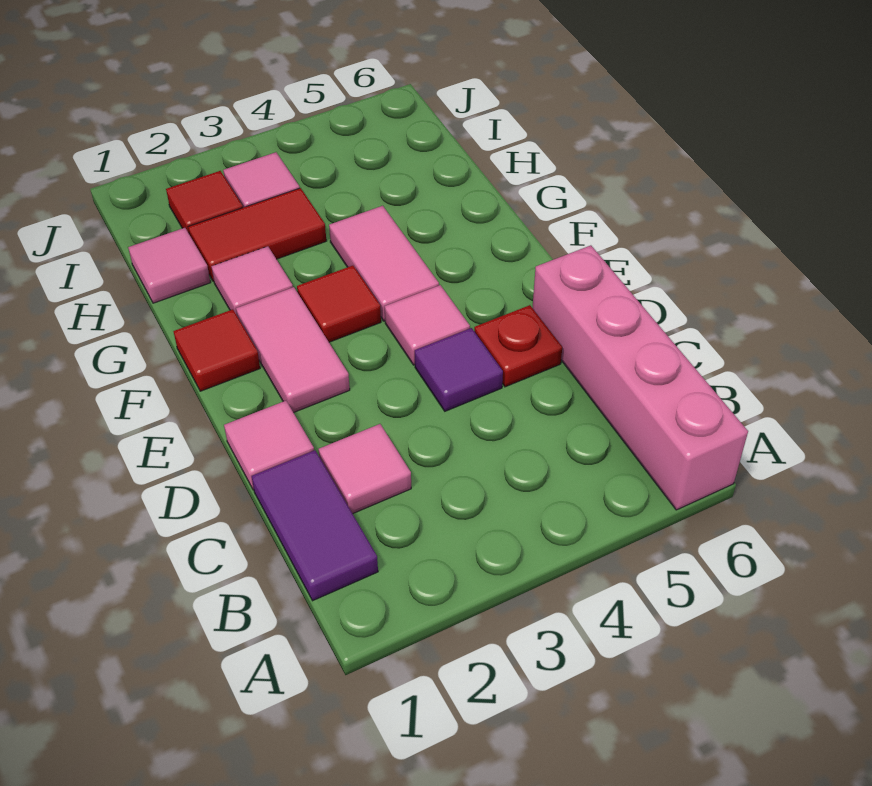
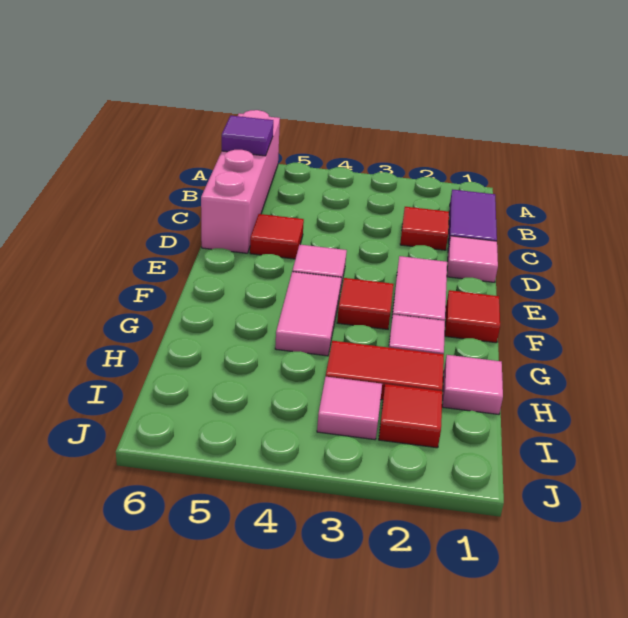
pink tile C2 level 1 -> red tile C2 level 1
purple tile D4 level 1 -> purple tile B6 level 2
red plate D5 level 1 -> red tile D5 level 1

